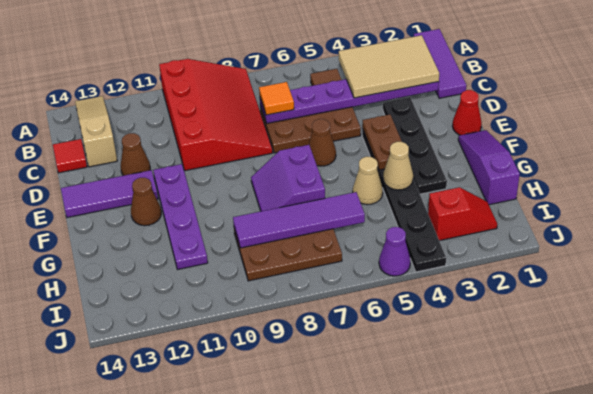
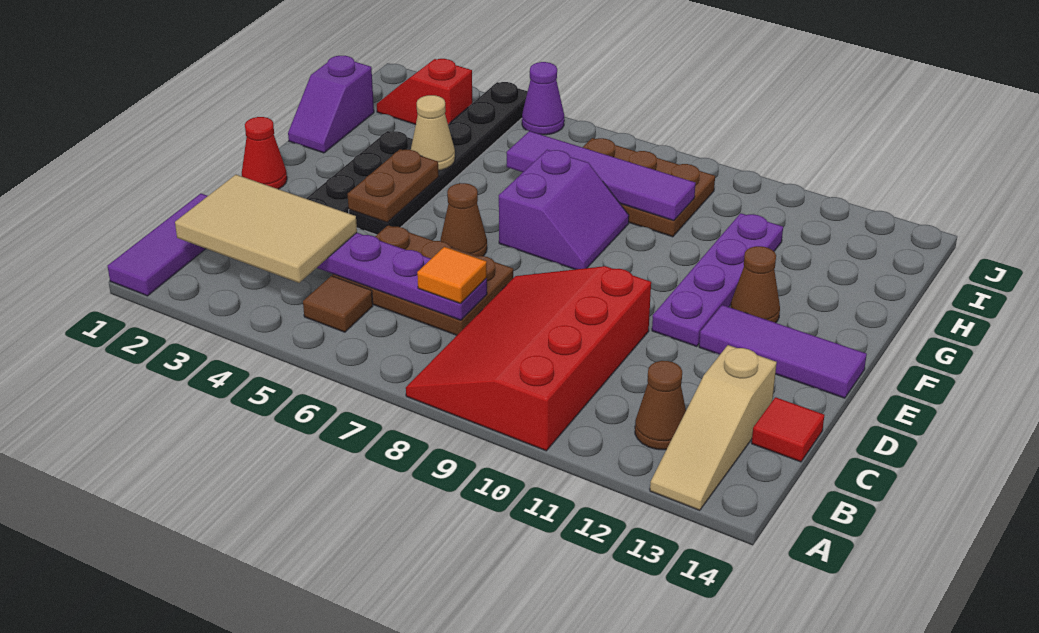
brown cone D12 level 1 -> brown cone B12 level 1
purple slope F1:H1 level 1 top H -> purple slope G1:H1 level 1 top H
tan cone G5 level 1 -> none

